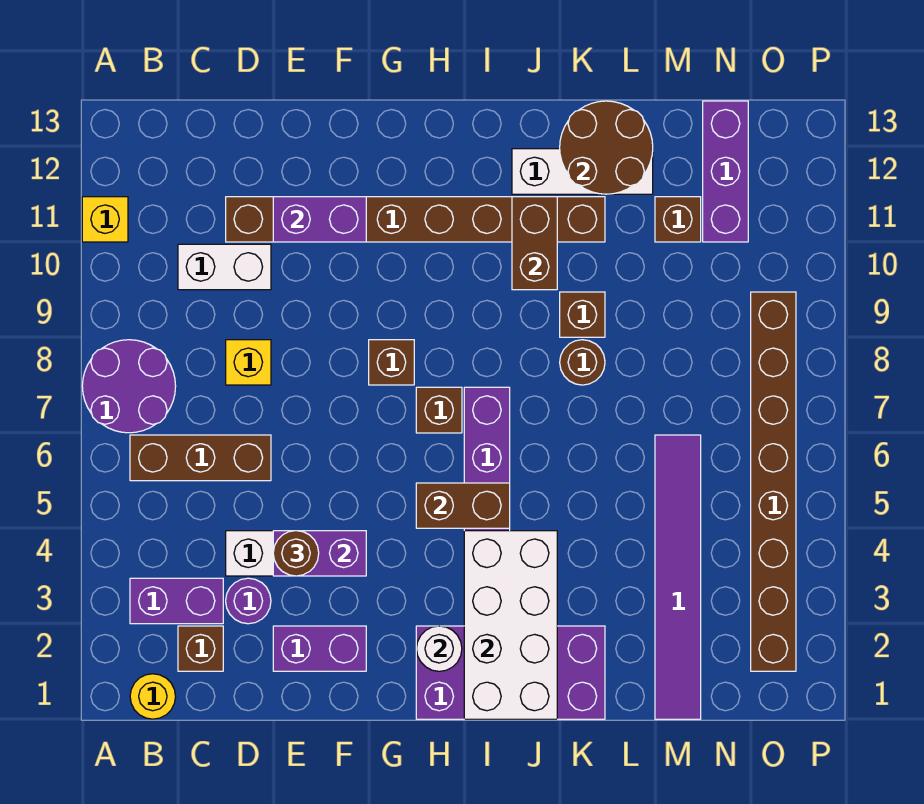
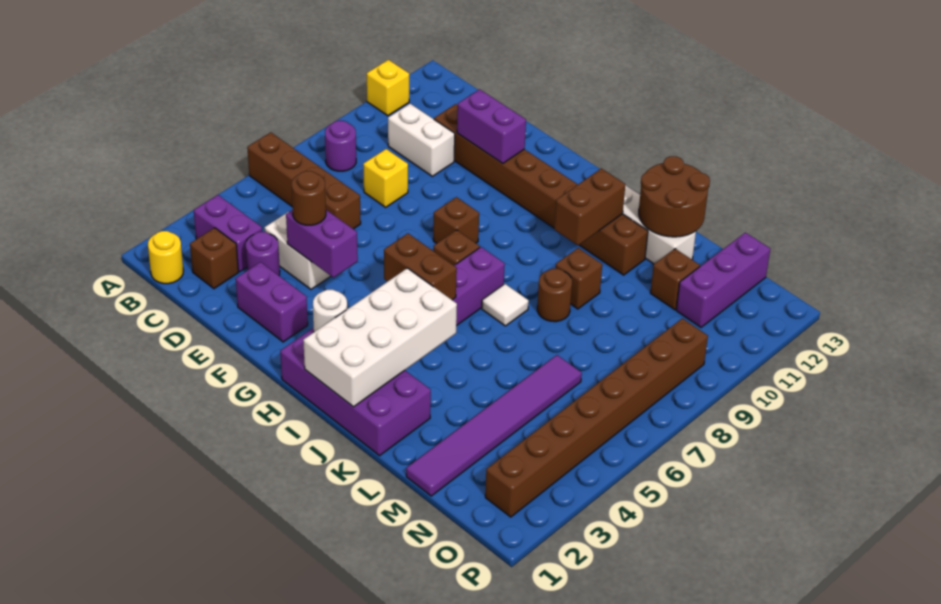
purple round brick A7:B8 level 1 -> purple round brick B8 level 1
brown brick B6:D6 level 1 -> brown brick A6:D6 level 1
none -> white tile J7 level 1

